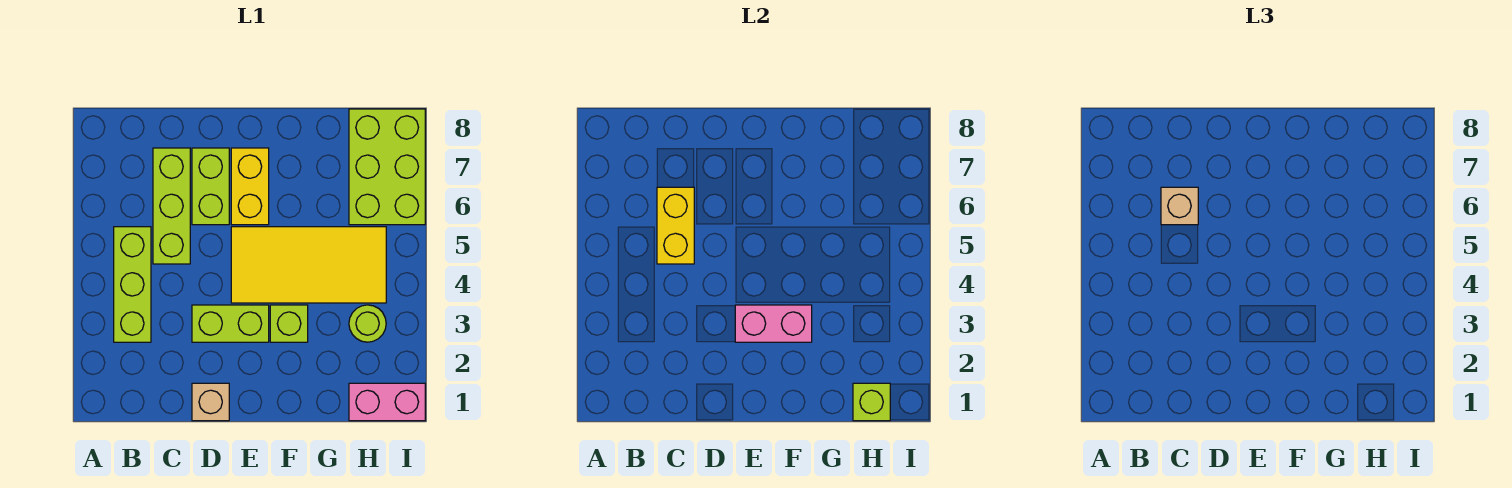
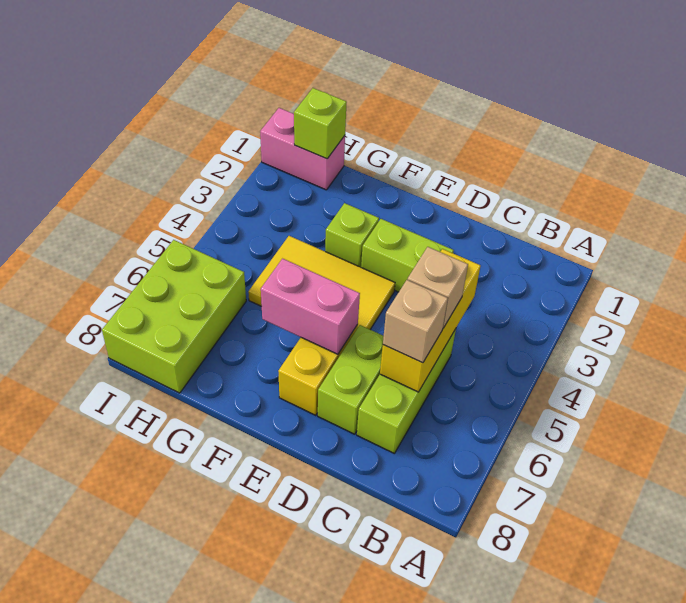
lime brick B3:B5 level 1 -> none
yellow brick C5:C6 level 2 -> yellow brick C4:C6 level 2
tan brick D1 level 1 -> tan brick C5 level 3
pink brick E3:F3 level 2 -> pink brick E6:F6 level 2
yellow tile E4:H5 level 1 -> yellow tile E4:G5 level 1
lime round brick H3 level 1 -> none

